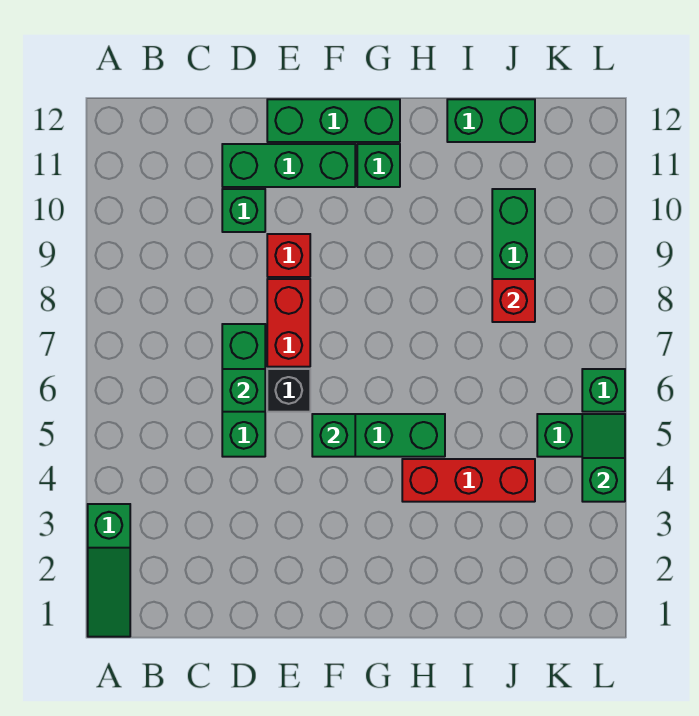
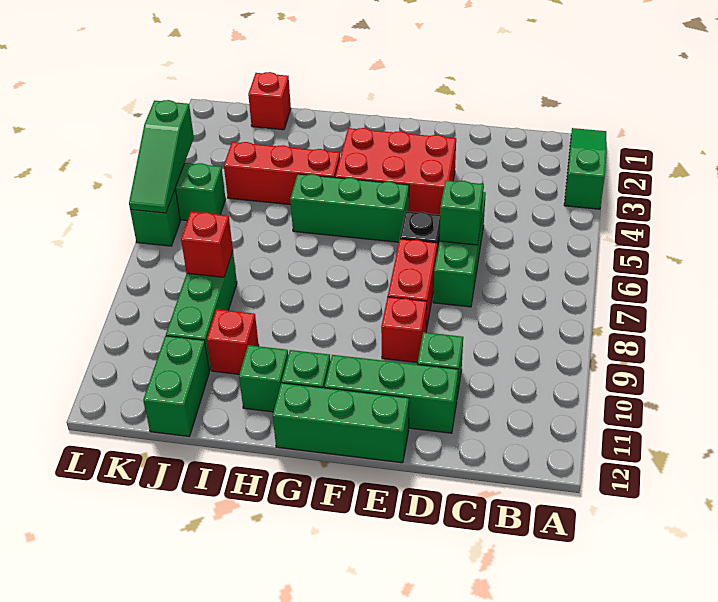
none -> red brick E3:G4 level 1
green brick F5 level 2 -> green brick H11 level 1
none -> red brick I10 level 1
green brick I12:J12 level 1 -> green brick J11:J12 level 1
none -> red brick J1 level 1
green slope L4:L5 level 2 top 4 -> green slope L4:L6 level 2 top 4

